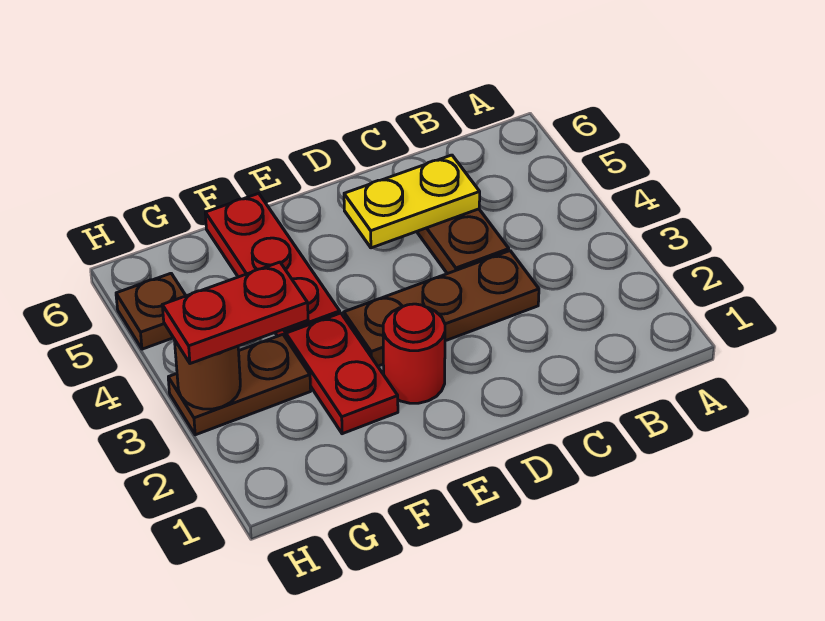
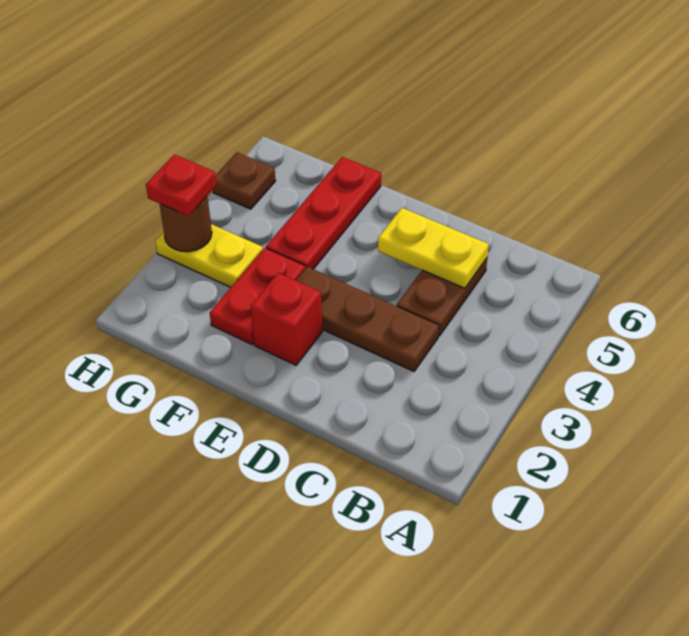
red round brick E2 level 1 -> red brick E2 level 1
brown plate G3:H3 level 1 -> yellow plate G3:H3 level 1
red plate G3:H3 level 3 -> red plate H3 level 3

